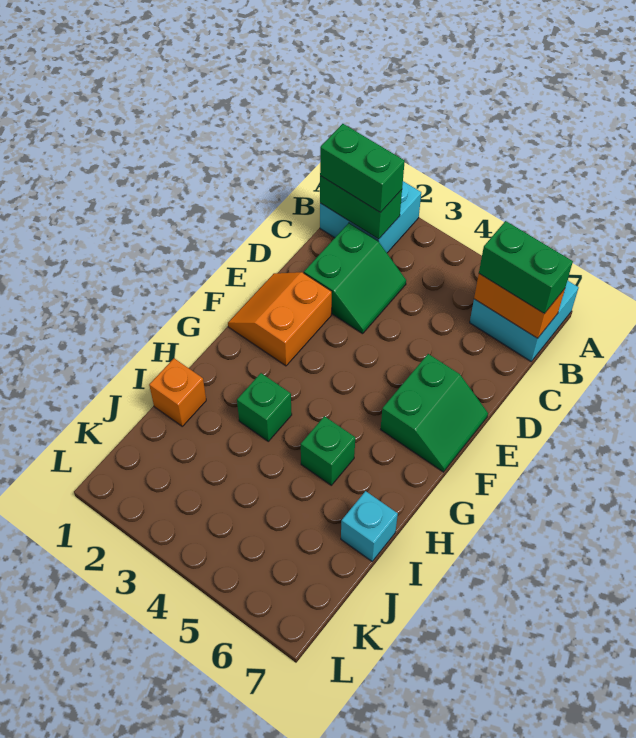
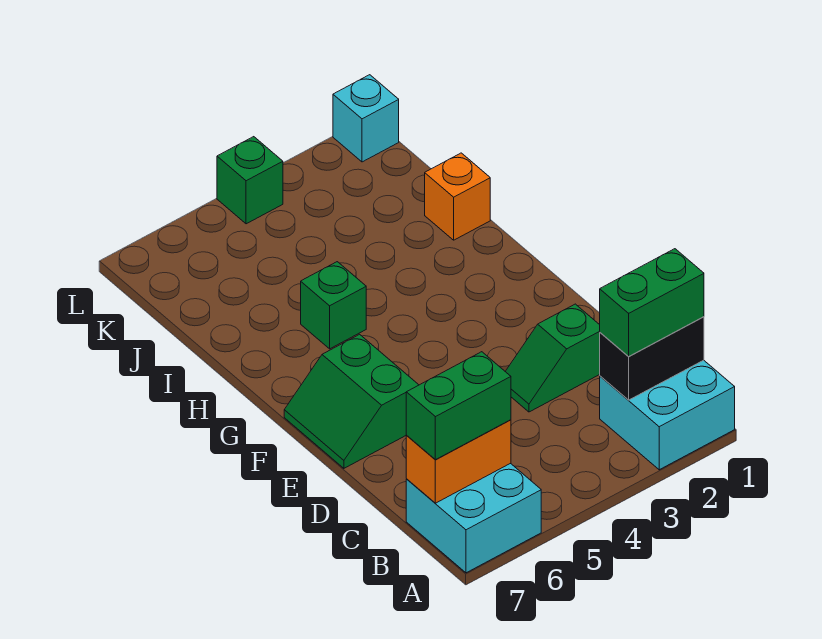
green brick B1:B2 level 2 -> black brick B1:B2 level 2
green slope C2:D3 level 1 top 2 -> green slope D2:D3 level 1 top 2
orange slope E1:F2 level 1 top 2 -> none
green brick H3 level 1 -> green brick L4 level 1
cyan brick I7 level 1 -> cyan brick L1 level 1

